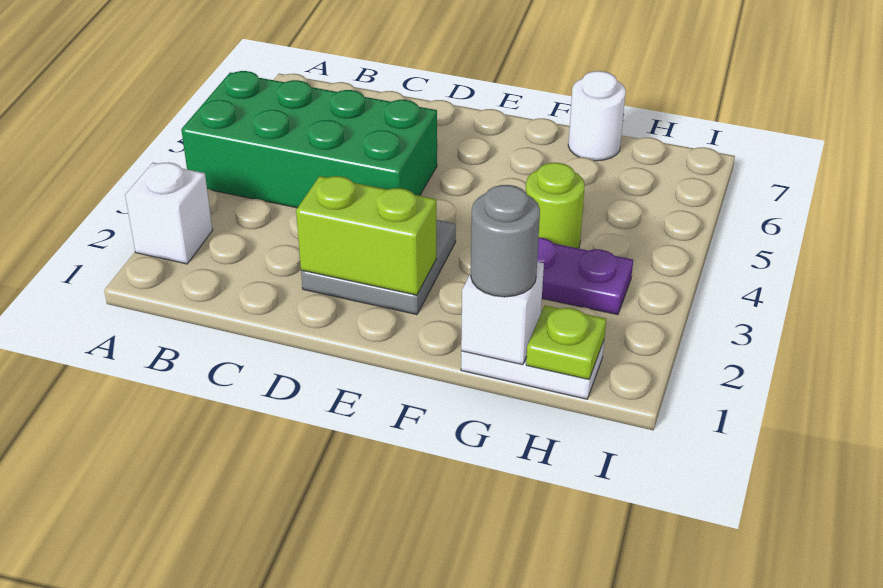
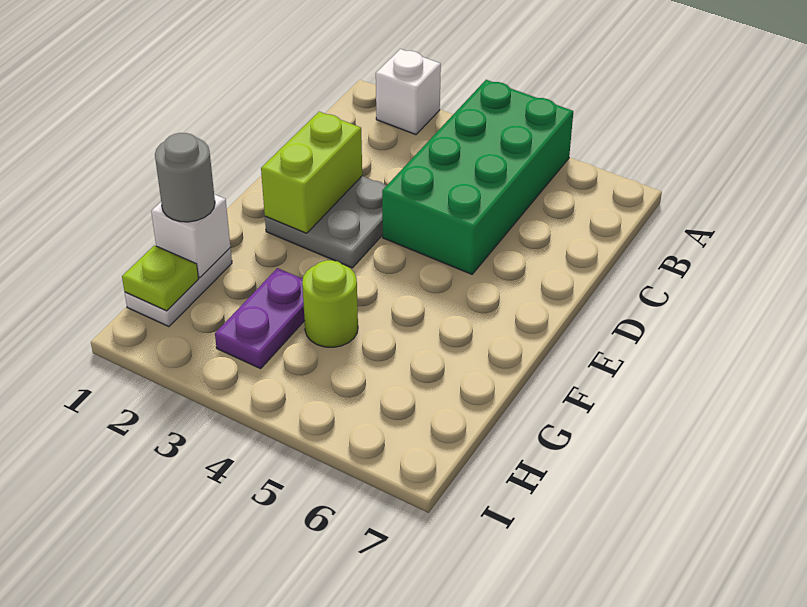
white round brick G7 level 1 -> none

